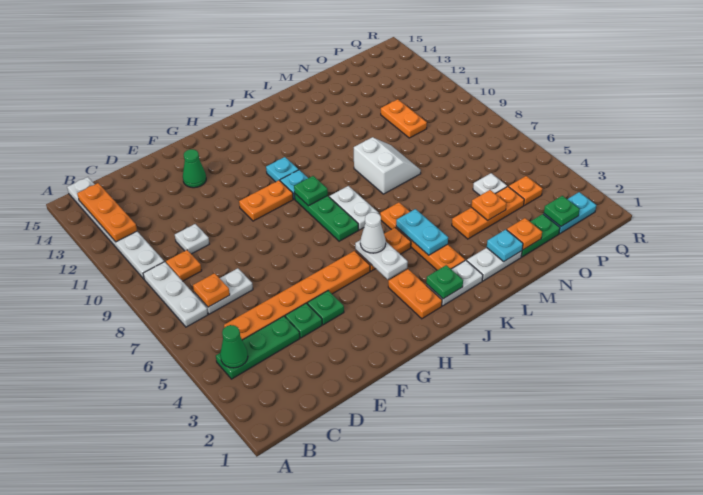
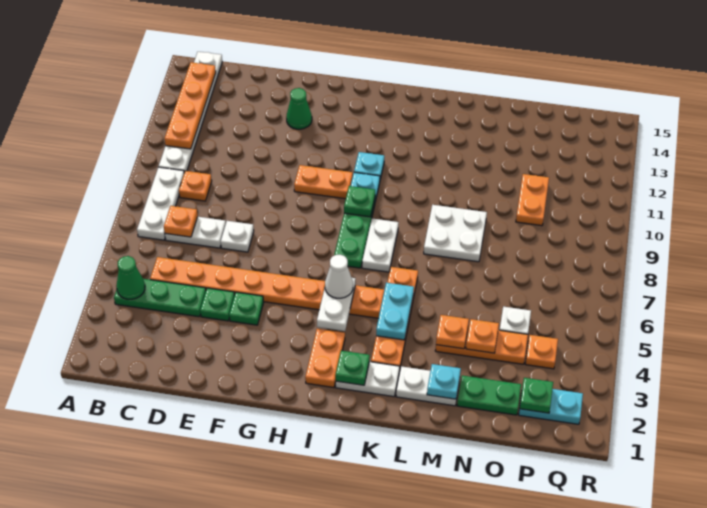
orange plate B12:B14 level 2 -> orange plate B11:B14 level 2
white plate D10 level 1 -> white plate E7 level 1
white slope L8:M9 level 1 top L -> white plate L8:M9 level 1
orange plate N2 level 2 -> orange plate M4 level 2

